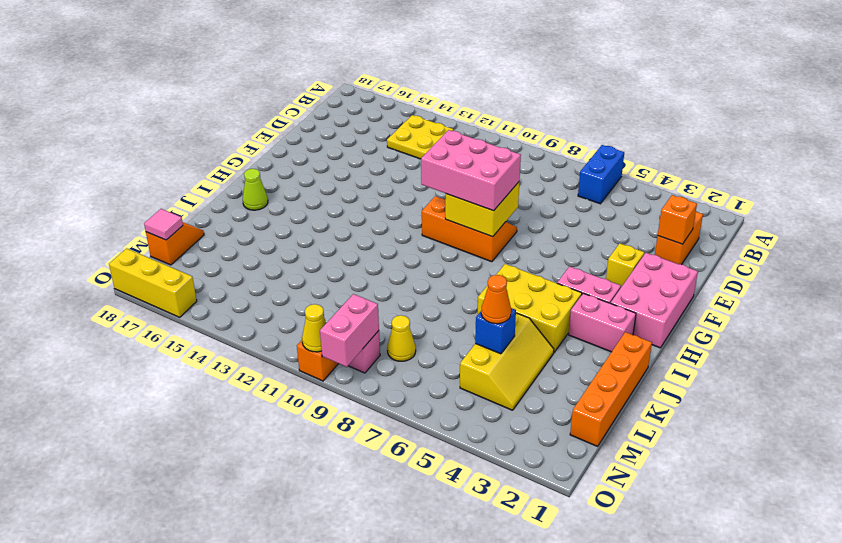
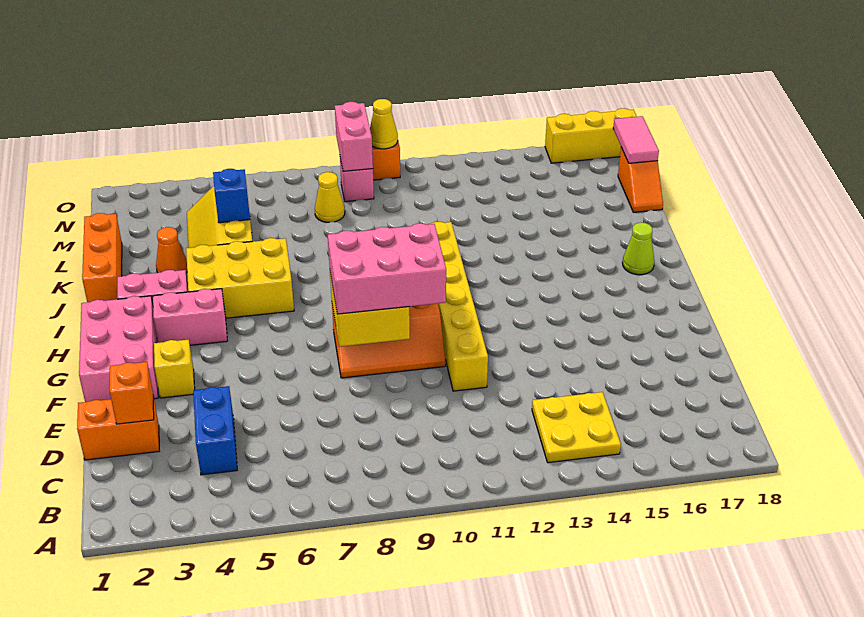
blue brick A6:B6 level 1 -> blue brick C4:D4 level 1
orange brick C2:D2 level 1 -> orange brick D1:D2 level 1
none -> yellow brick E11:J11 level 1
orange brick J1:M1 level 1 -> orange brick J1:L1 level 1
orange cone L5 level 3 -> orange cone K3 level 1
pink tile M18 level 2 -> pink tile M18:N18 level 2

